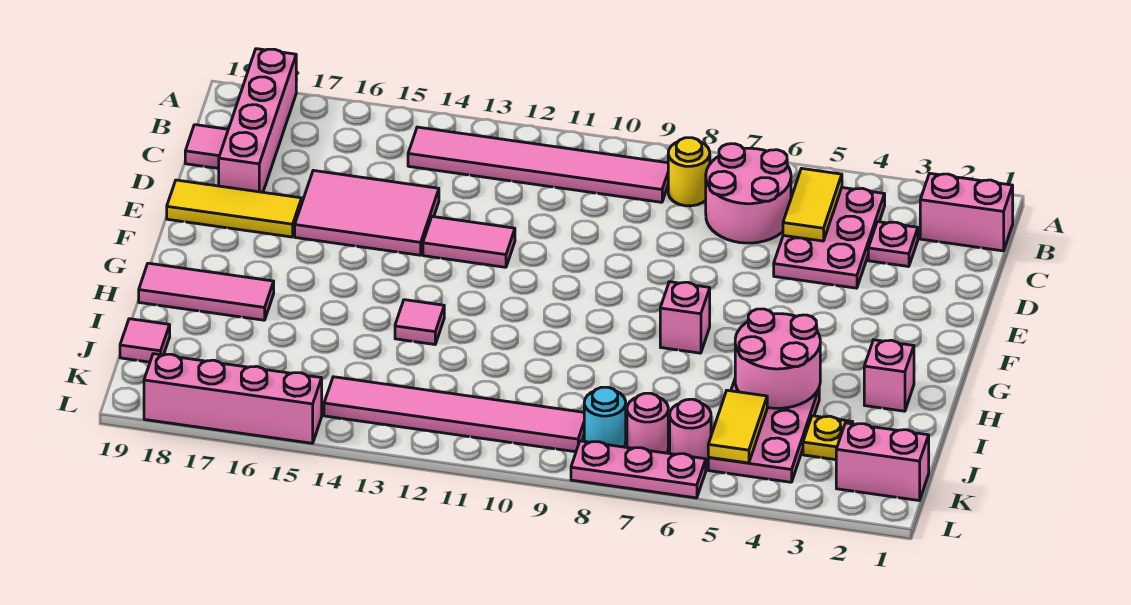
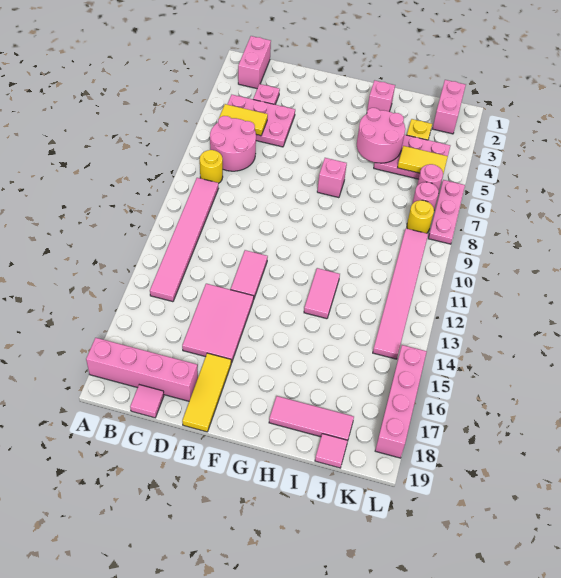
pink tile H13 level 1 -> pink tile H12:H13 level 1
pink tile H17:H19 level 1 -> pink tile H18:J18 level 1
cyan round brick K8 level 1 -> yellow round brick K8 level 1

